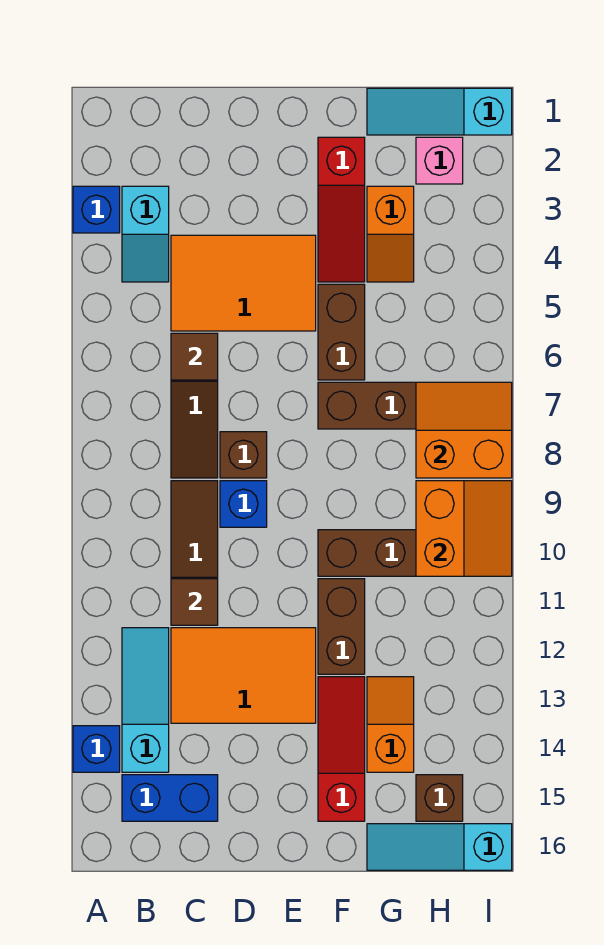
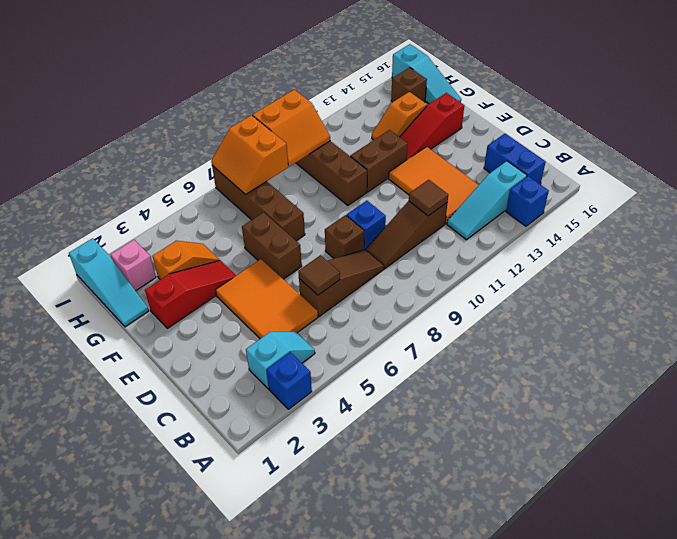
brown brick F5:F6 level 1 -> brown brick E6:F6 level 1
orange slope H9:I10 level 2 top H -> orange slope H9:I10 level 2 top I

